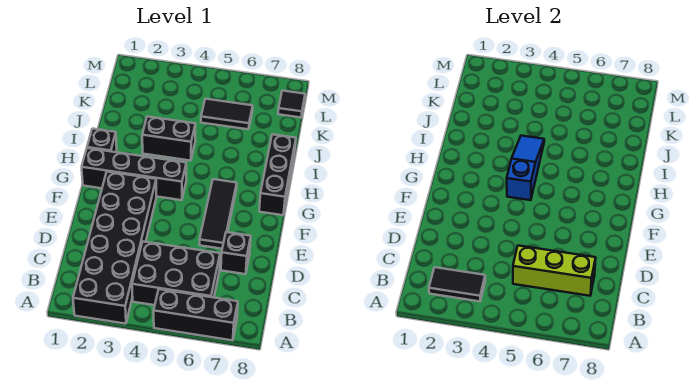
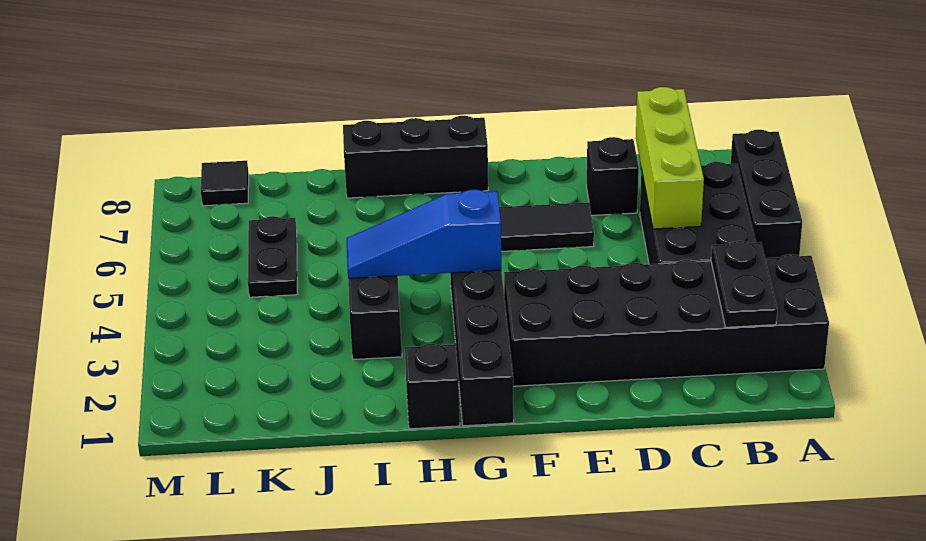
black tile B2:B3 level 2 -> black plate B2:B3 level 2
black tile K5:K6 level 1 -> black plate K5:K6 level 1

